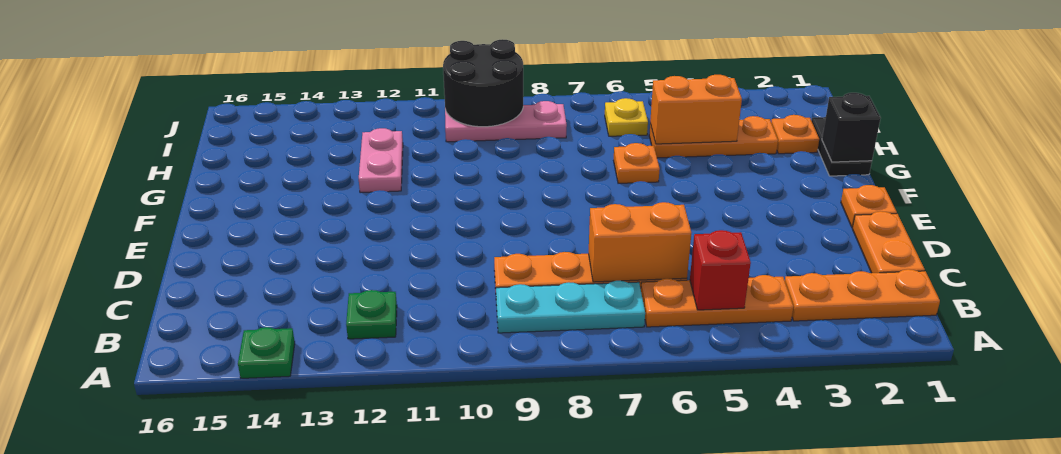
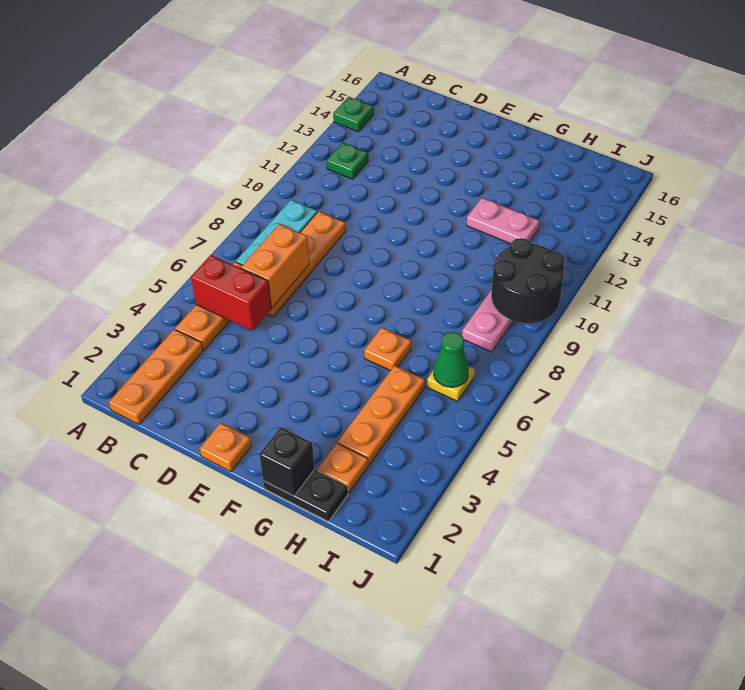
red brick B5 level 2 -> red brick B5:C5 level 2
orange plate C1:D1 level 1 -> none
orange brick H4:H5 level 2 -> none
none -> green cone I6 level 2

